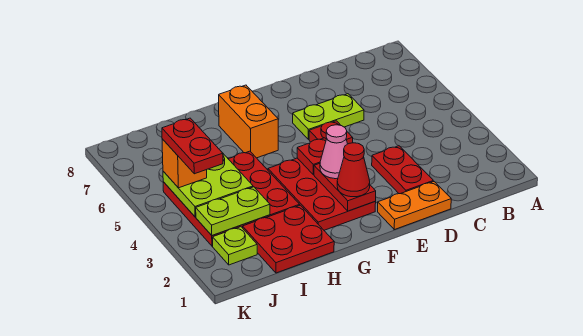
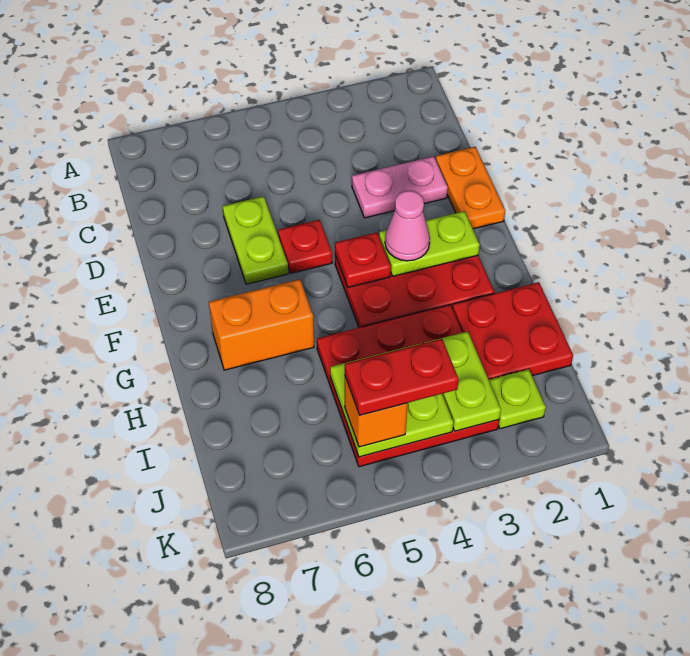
red plate D2:D3 level 1 -> pink plate D2:D3 level 1
red plate F2:F3 level 2 -> lime plate F2:F3 level 2
red cone F2 level 3 -> none

